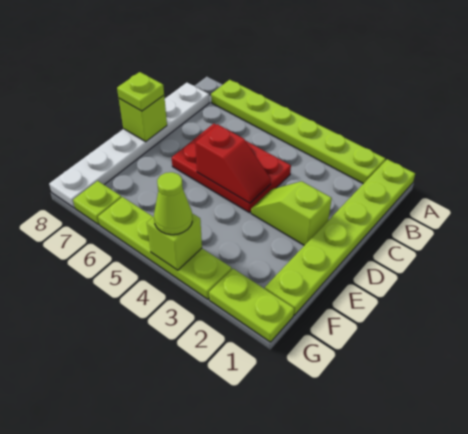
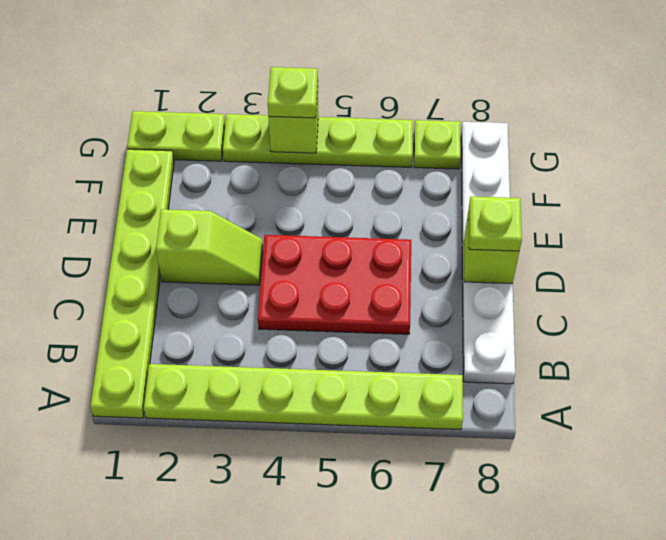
red slope D4:D5 level 2 top 5 -> none
lime cone G4 level 3 -> lime plate G4 level 3

